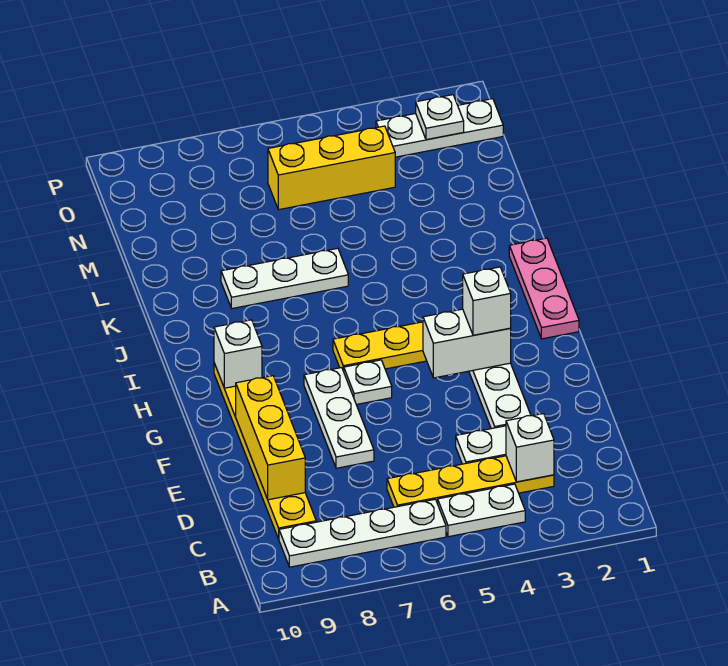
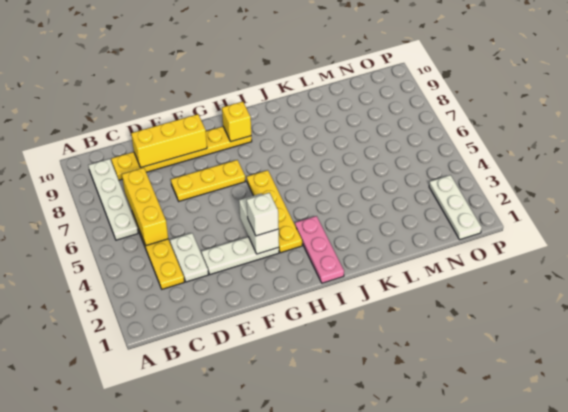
white plate B4:B5 level 1 -> none
white brick C3 level 2 -> none
white plate E7:G7 level 1 -> yellow plate E7:G7 level 1
white plate G6 level 1 -> none
pink plate H1:J1 level 1 -> pink plate I1:I3 level 1
white brick H9 level 2 -> yellow brick H9 level 2
white plate K6:K8 level 1 -> none
yellow brick N4:N6 level 1 -> yellow brick C5:C7 level 2
white plate O2 level 2 -> none

